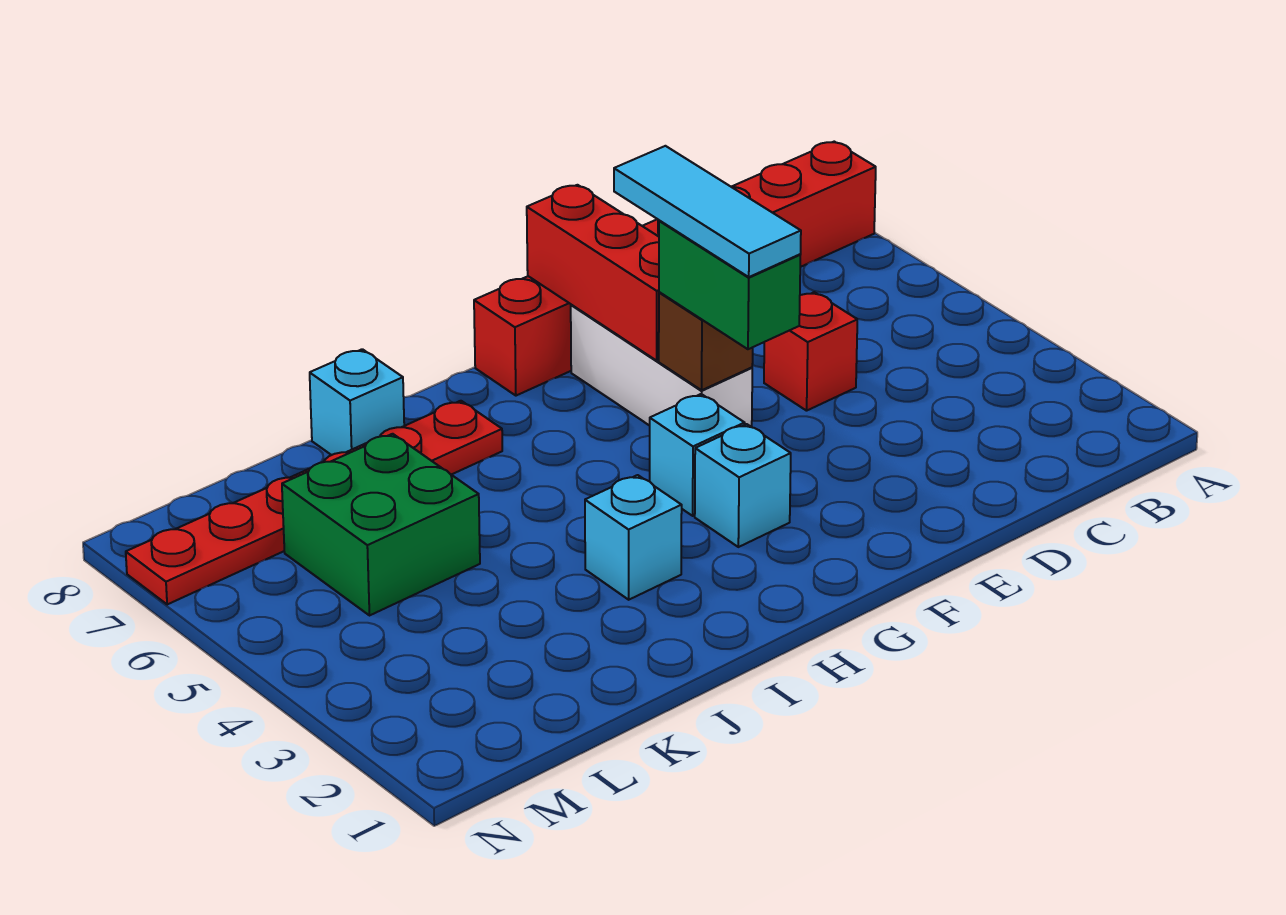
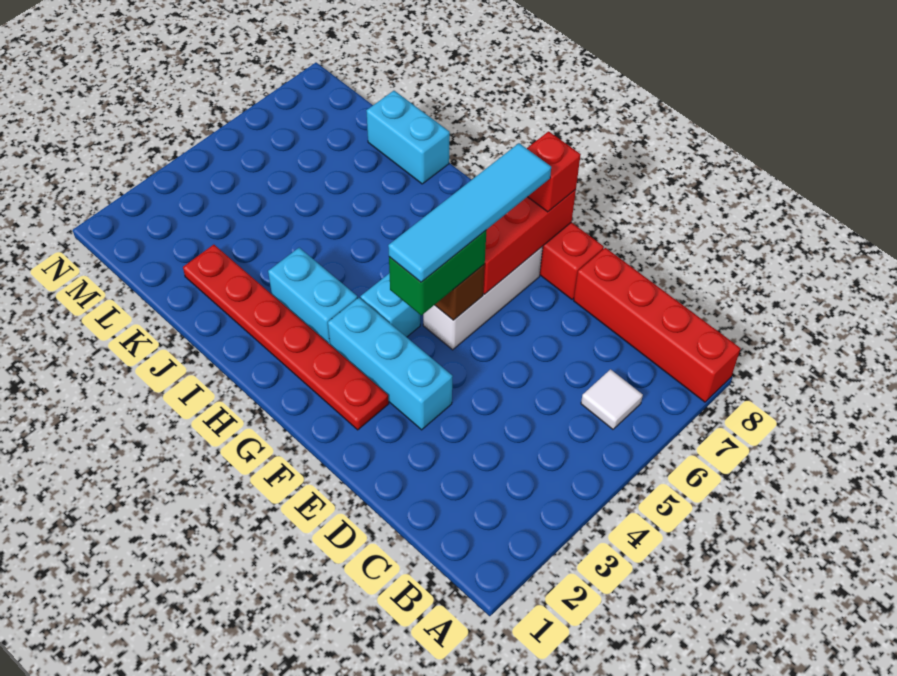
none -> white tile B6 level 1
red brick D5 level 1 -> red brick F8 level 3
cyan tile F4:F6 level 4 -> cyan tile F4:F7 level 4
cyan brick G3 level 1 -> cyan brick E3:G3 level 1
cyan brick I3 level 1 -> cyan brick H3:I3 level 1
red plate I7:N7 level 1 -> red plate F2:K2 level 1
cyan brick J8 level 1 -> cyan brick J8:K8 level 1
green brick K5:L6 level 1 -> none

